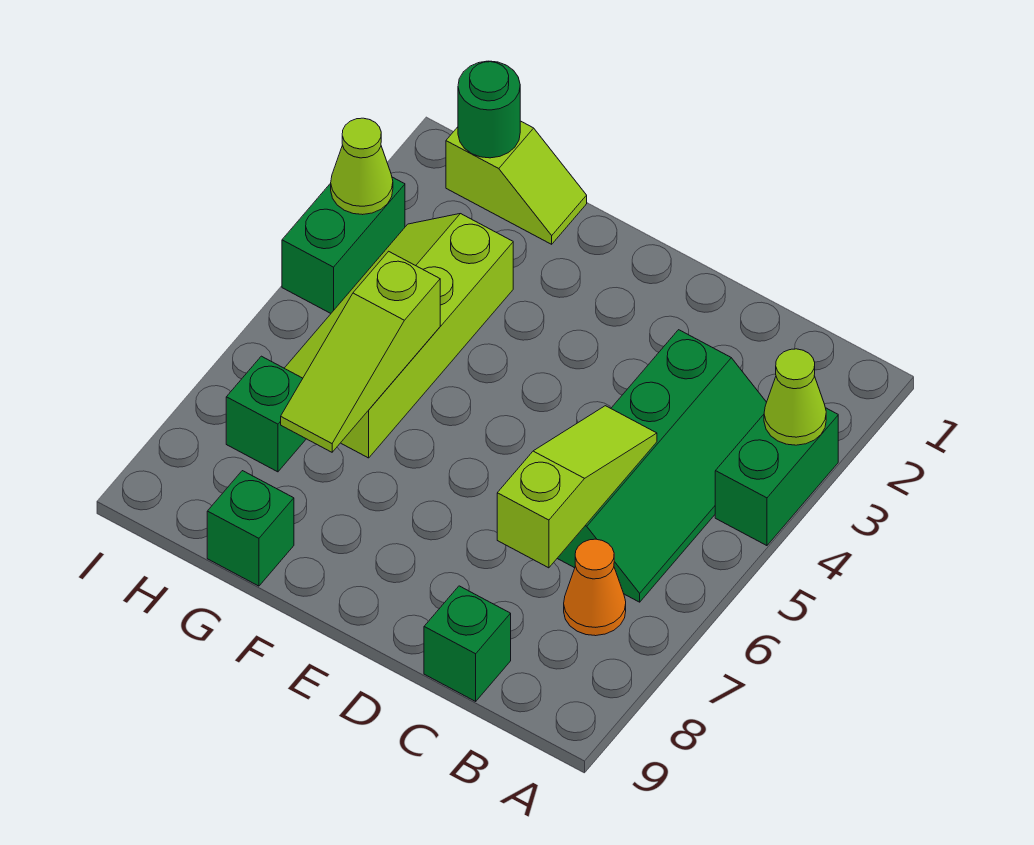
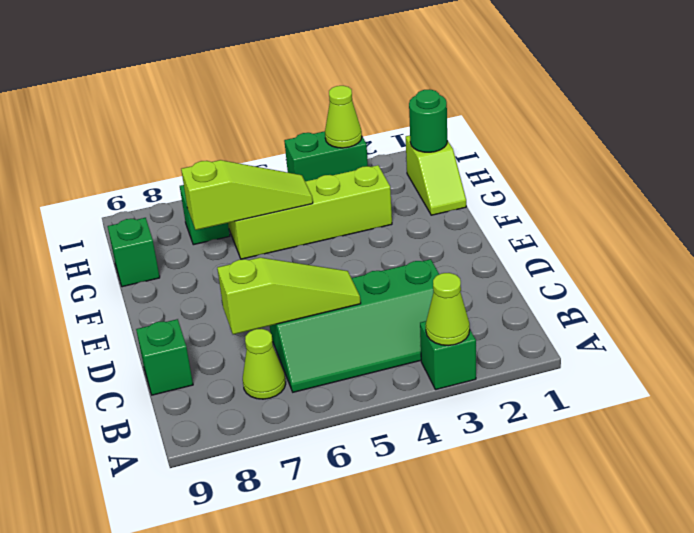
green brick A3:A4 level 1 -> green brick A3 level 1
orange cone B7 level 1 -> lime cone B7 level 1
lime slope G5:G7 level 2 top 5 -> lime slope G5:G7 level 2 top 7

